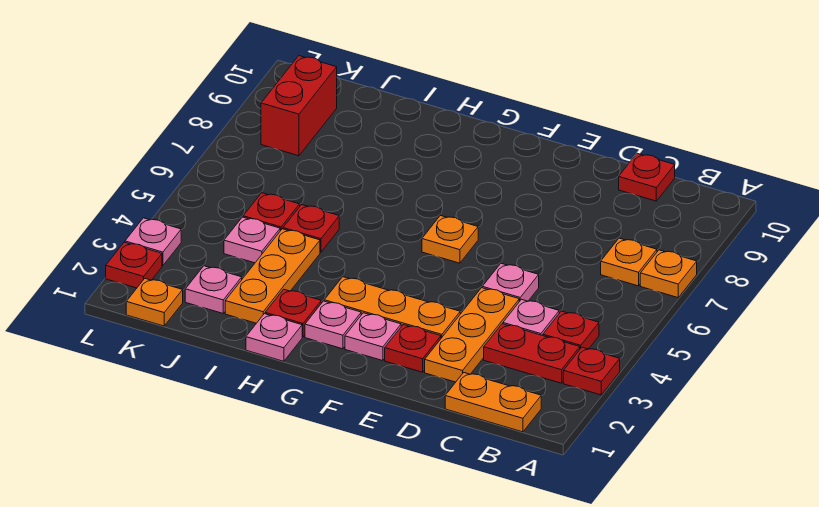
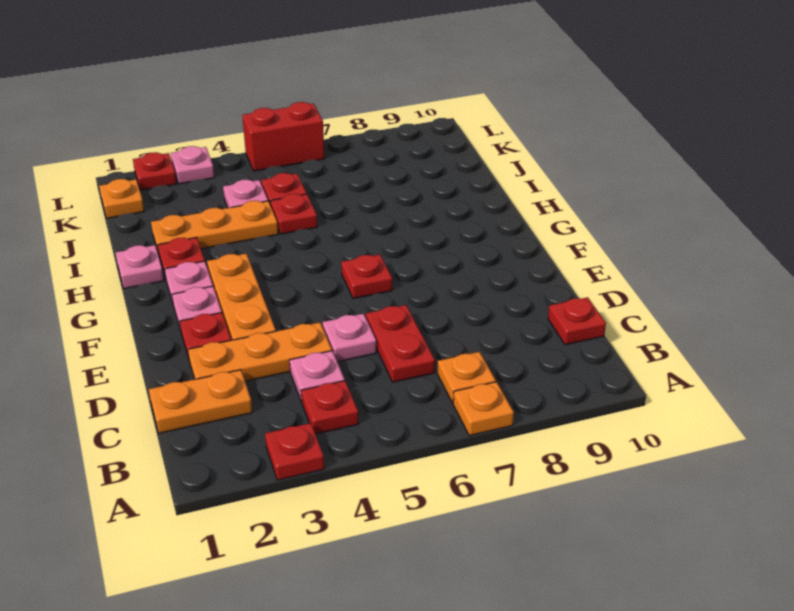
orange plate B1:C1 level 1 -> orange plate C1:C2 level 1
red plate B3:C3 level 1 -> red plate C6:D6 level 1
orange plate F6 level 1 -> red plate F6 level 1
pink plate J2 level 1 -> none
red brick K8:K9 level 1 -> red brick L5:L6 level 1

